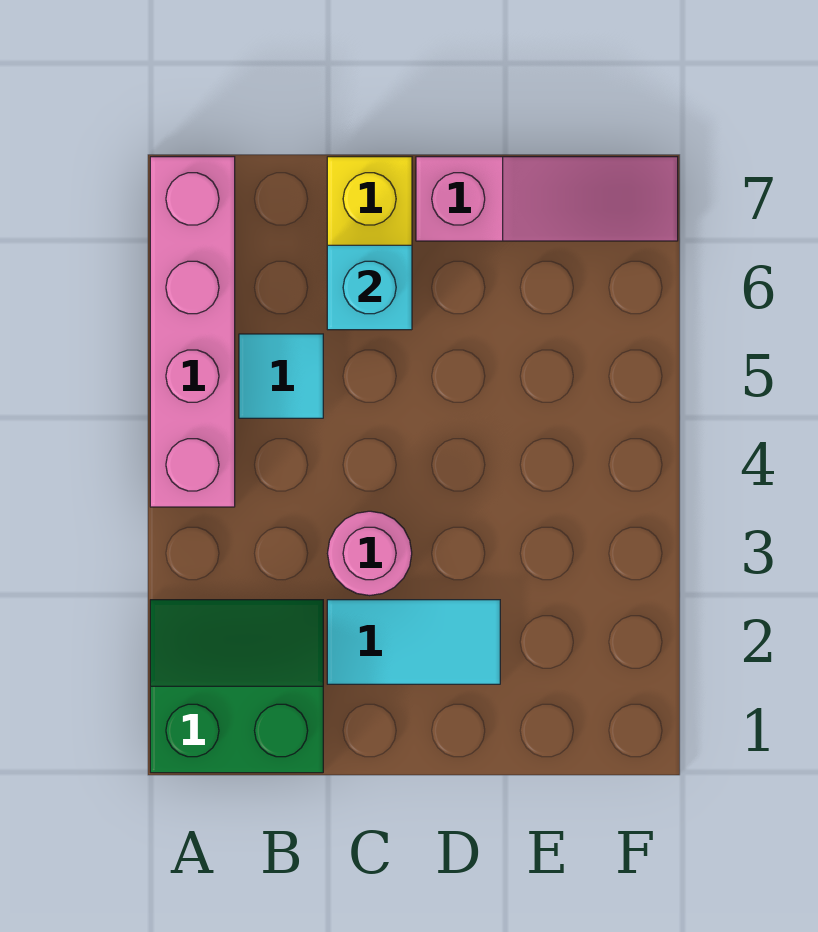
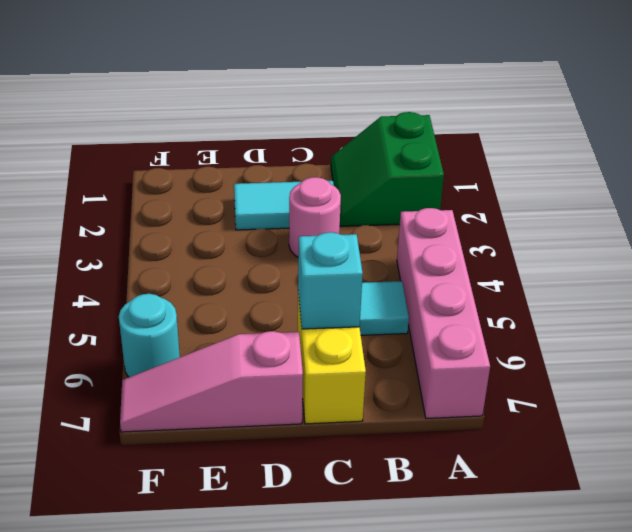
green slope A1:B2 level 1 top 1 -> green slope A1:B2 level 1 top A
none -> cyan round brick F6 level 1

